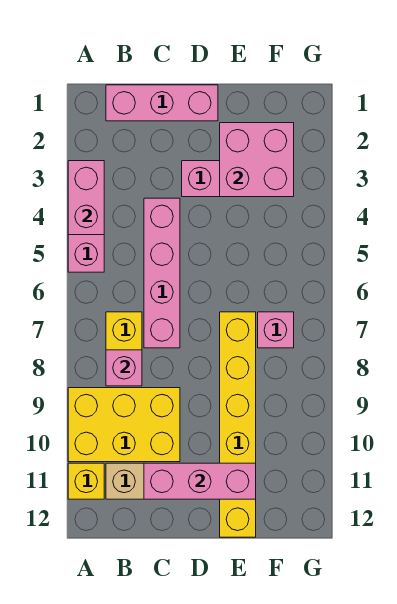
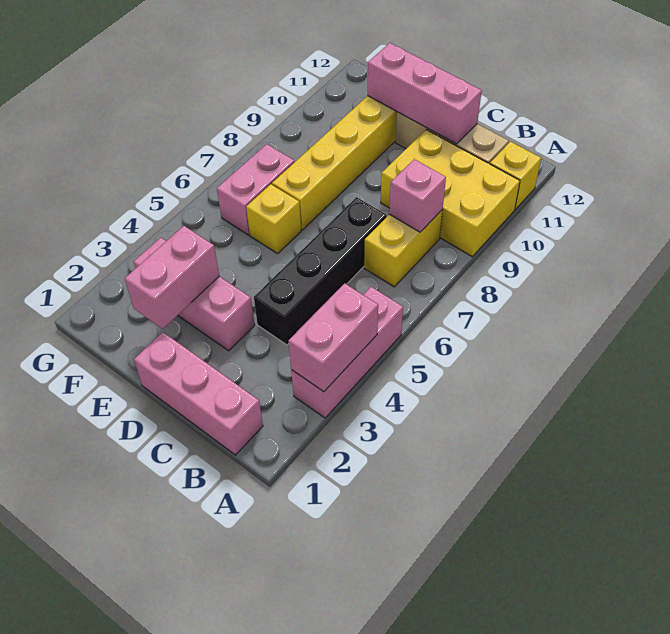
pink brick C4:C7 level 1 -> black brick C4:C7 level 1
pink brick E2:F3 level 2 -> pink brick E2:E3 level 2
none -> yellow brick E6 level 1
pink brick F7 level 1 -> pink brick F6:F7 level 1

